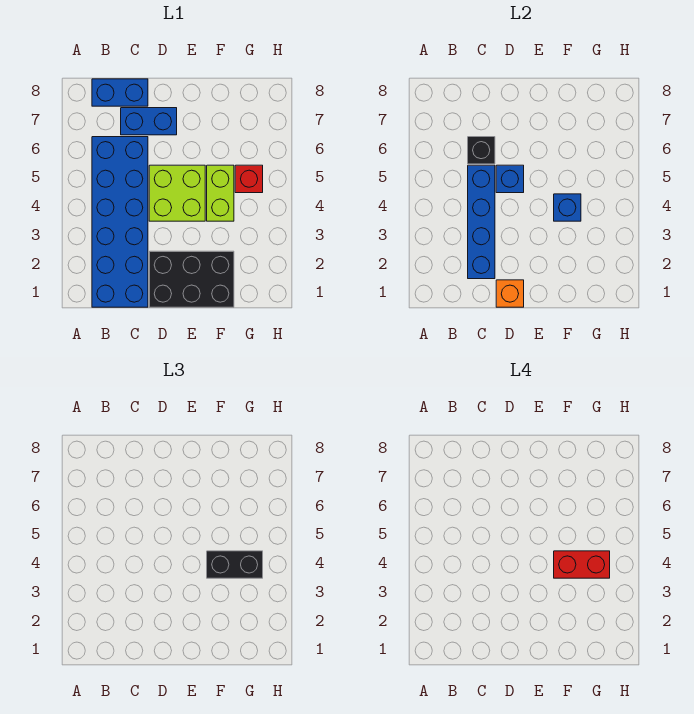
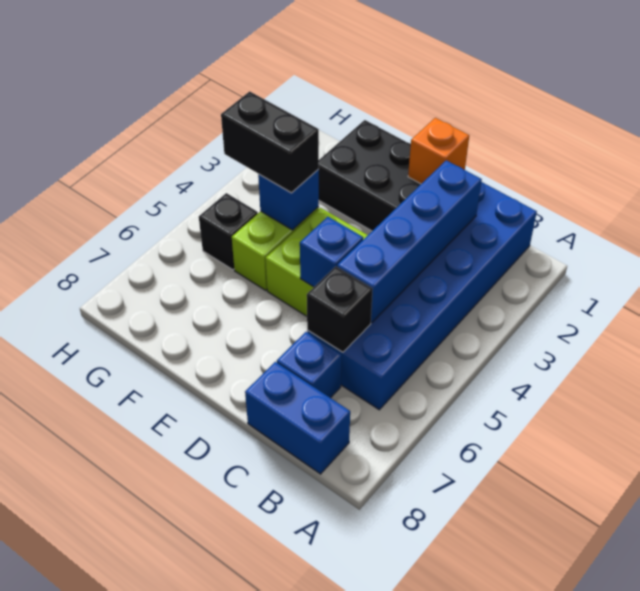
blue brick C7:D7 level 1 -> blue brick C7 level 1
red brick F4:G4 level 4 -> none
red brick G5 level 1 -> black brick G5 level 1

